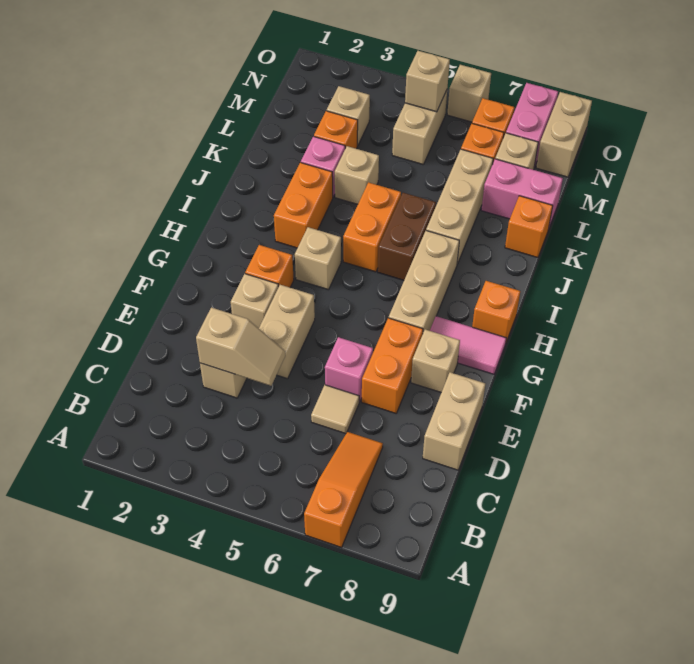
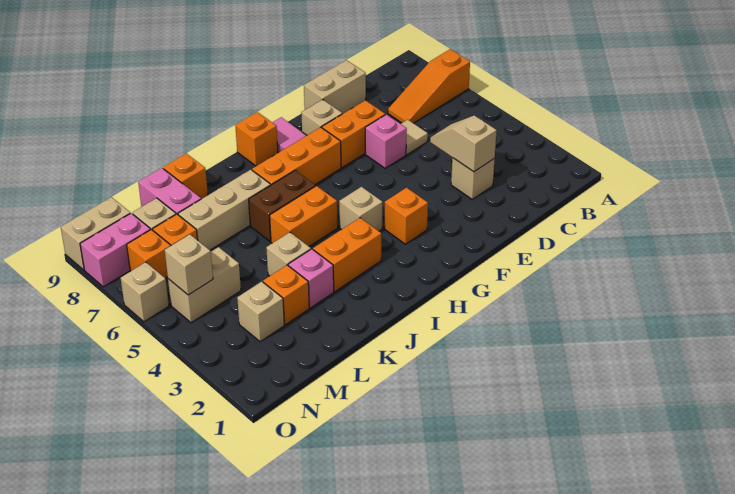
tan brick E4:F4 level 1 -> none
tan brick F3 level 1 -> none
tan brick G7:I7 level 1 -> orange brick G7:I7 level 1

